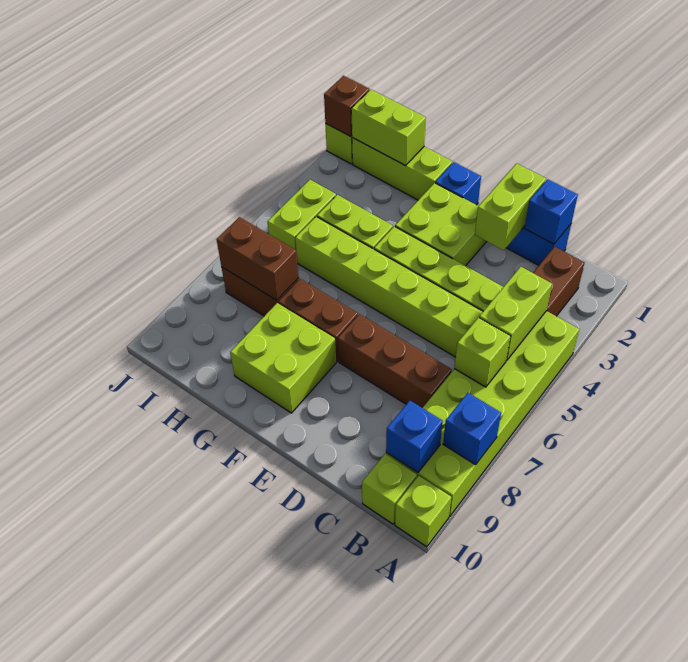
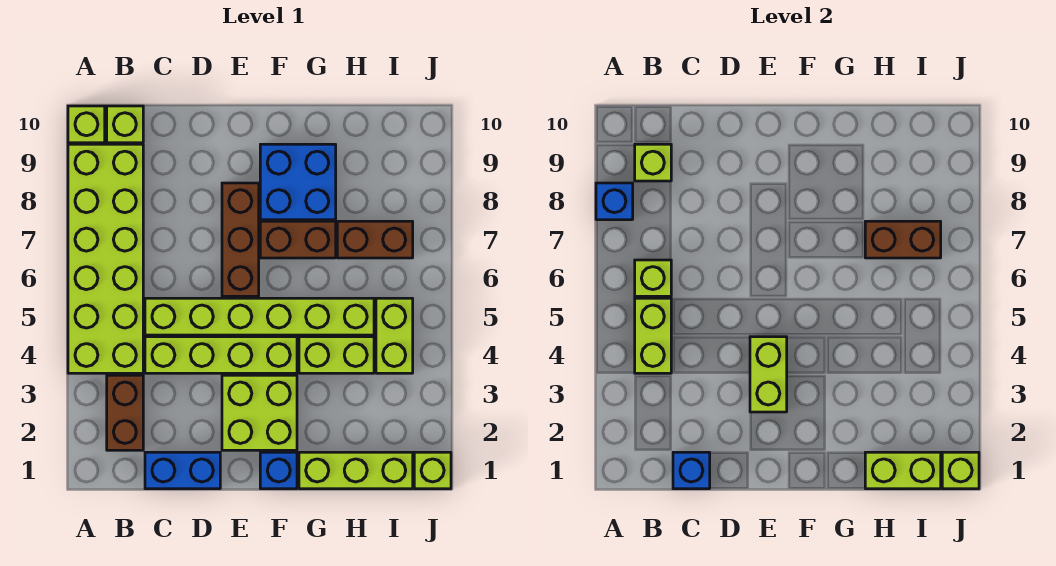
blue brick B9 level 2 -> lime brick B9 level 2
brown brick C7:E7 level 1 -> brown brick E6:E8 level 1
lime brick D1:D2 level 2 -> lime brick E3:E4 level 2
lime brick F8:G9 level 1 -> blue brick F8:G9 level 1
brown brick J1 level 2 -> lime brick J1 level 2

